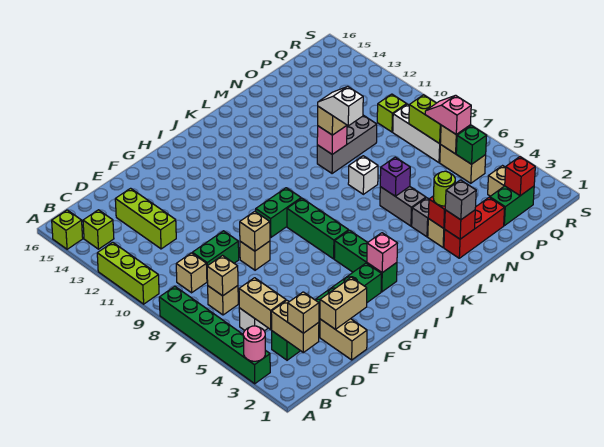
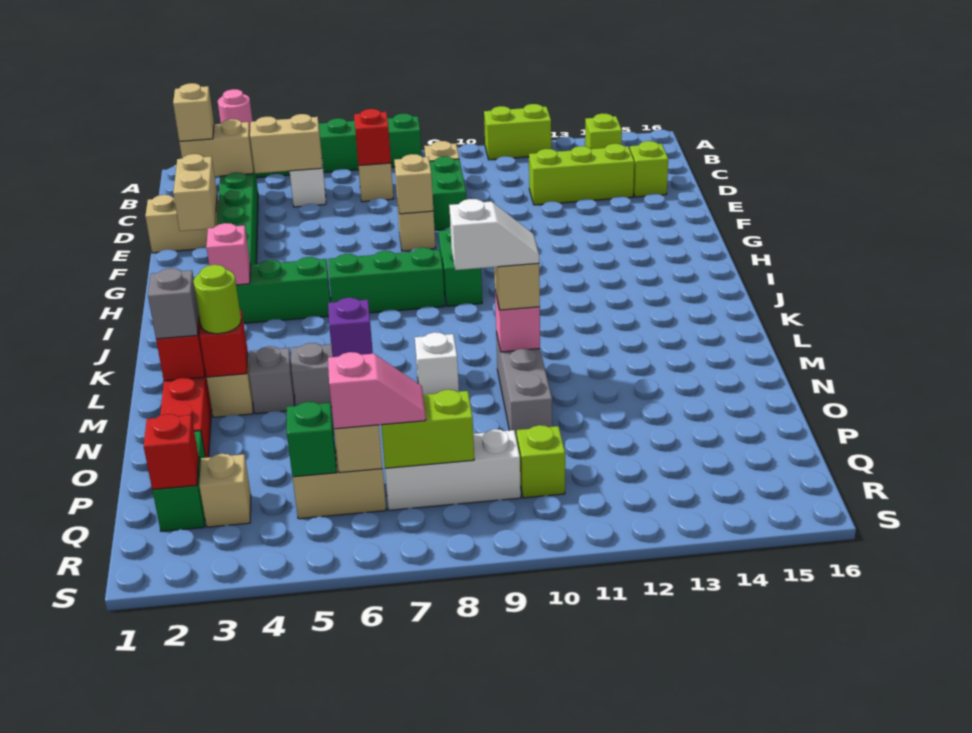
lime brick A10:A12 level 1 -> lime brick A11:A12 level 1
lime brick A15 level 1 -> lime brick D15 level 1
tan brick C7 level 2 -> red brick C7 level 2

